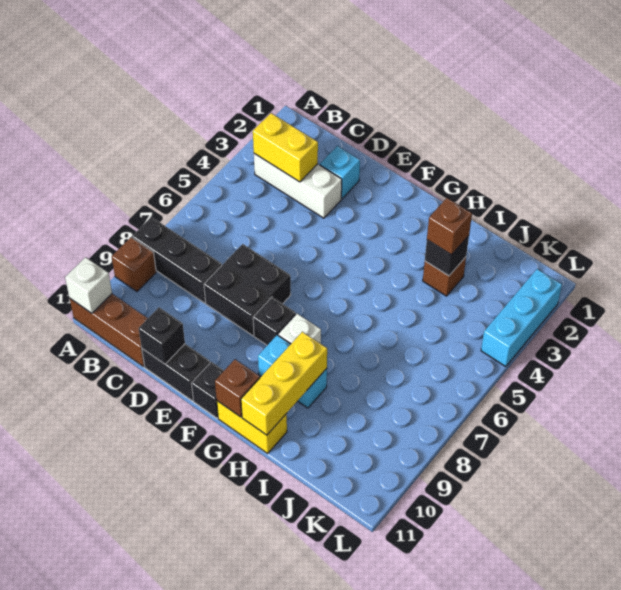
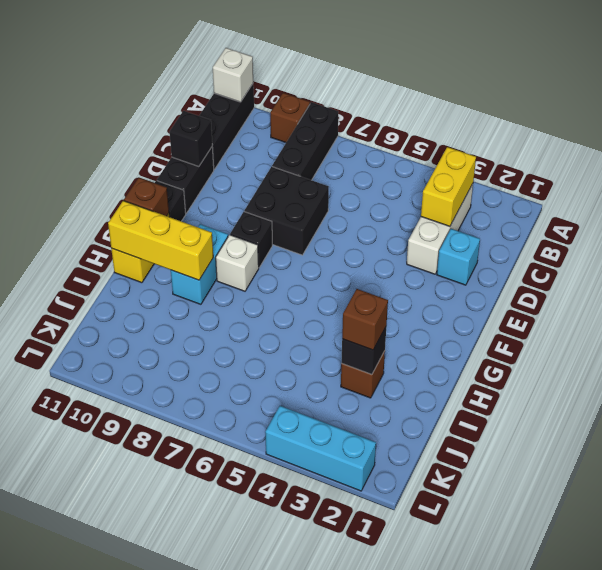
brown brick A11:C11 level 1 -> black brick A11:C11 level 1

